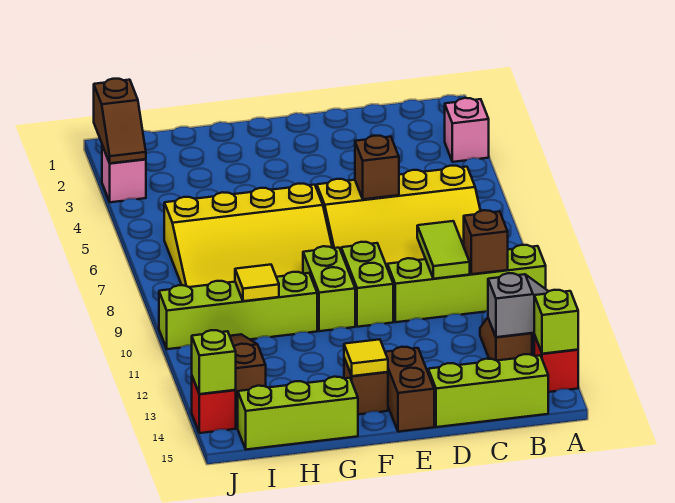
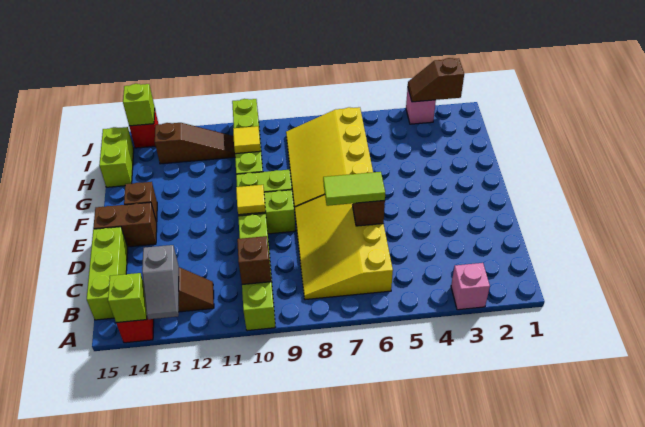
lime tile C9:C10 level 2 -> lime tile D6:D7 level 3
yellow tile F14 level 2 -> yellow tile E10 level 2
lime brick G15:I15 level 1 -> lime brick H15:I15 level 1

